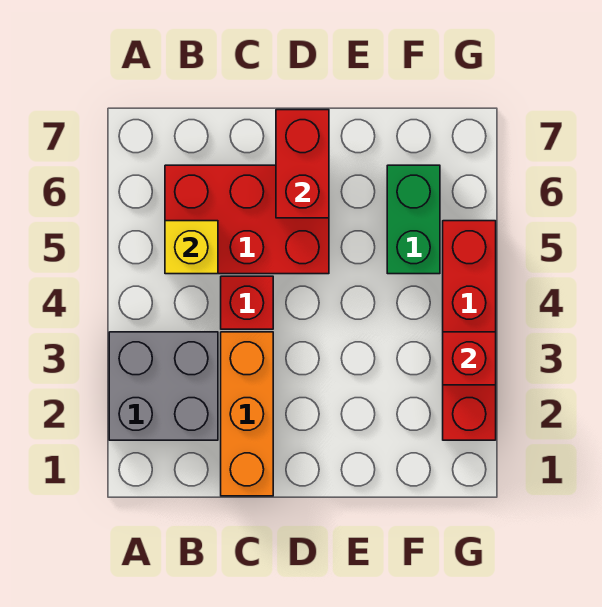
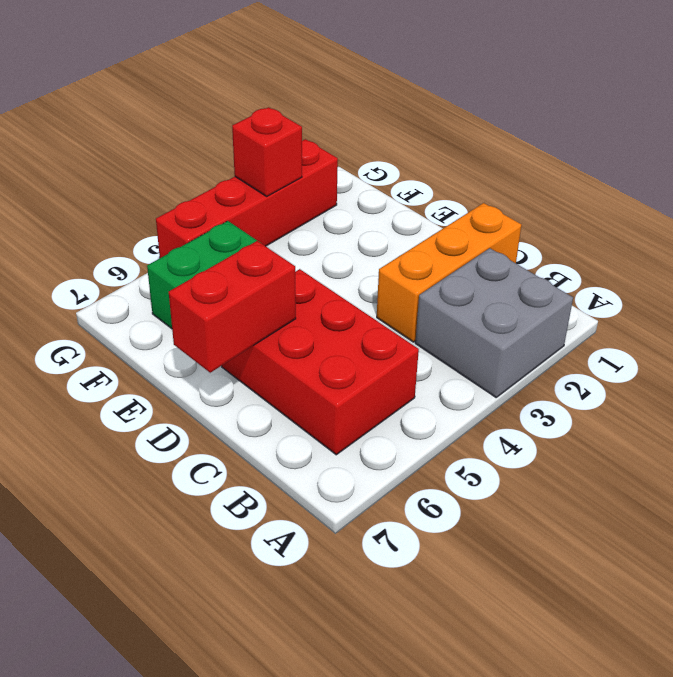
yellow brick B5 level 2 -> none
red brick C4 level 1 -> none

